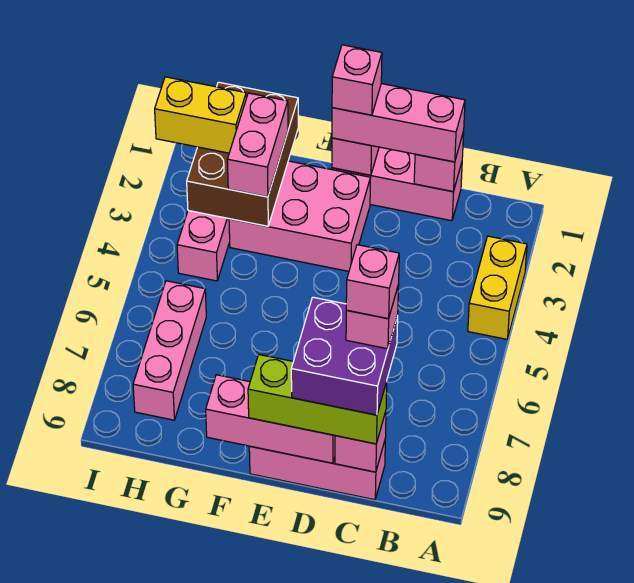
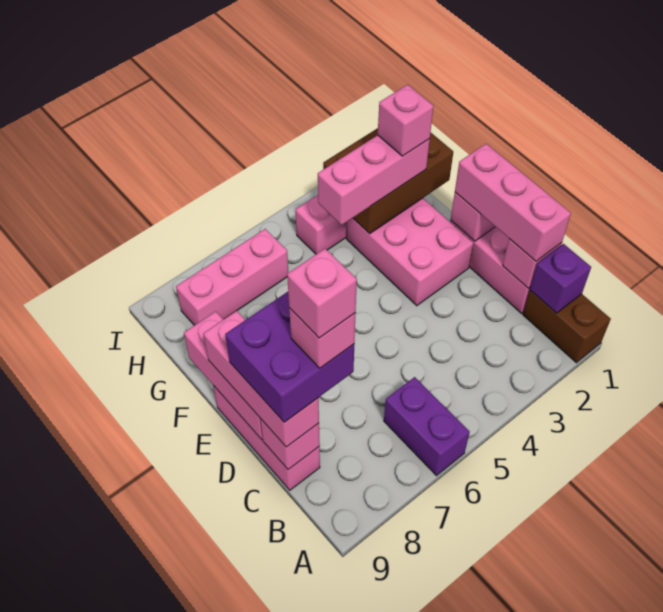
none -> brown brick A1:B1 level 1
yellow brick A3:A4 level 1 -> none
none -> purple brick A6:B6 level 1
none -> purple brick B1 level 2
lime brick C9:E9 level 3 -> pink brick C9:E9 level 3
pink brick E1 level 4 -> pink brick G2 level 4
pink brick G2:G3 level 3 -> pink brick G2:G4 level 3
yellow brick H2:I2 level 3 -> none

